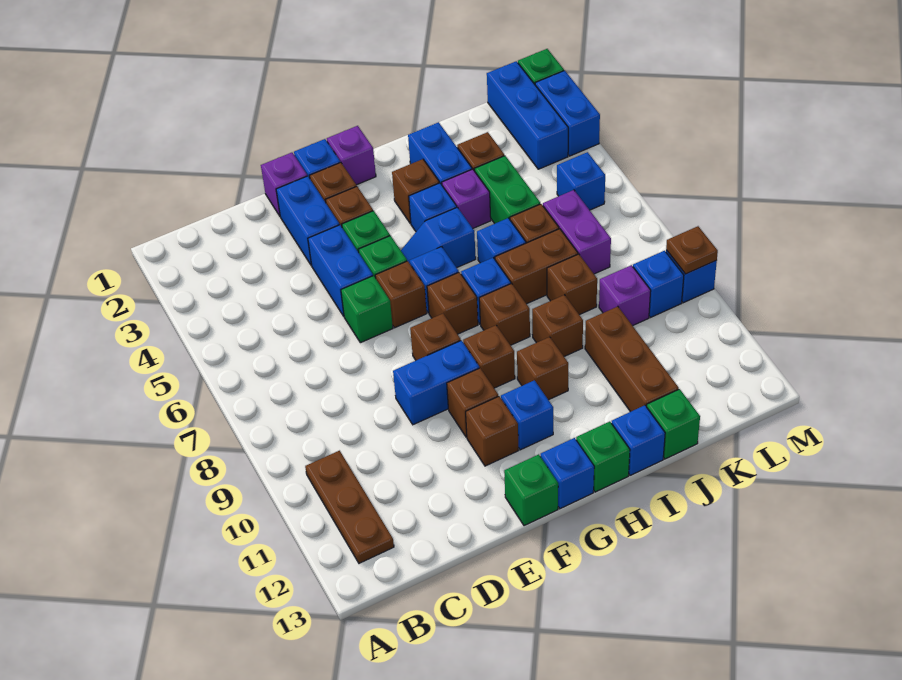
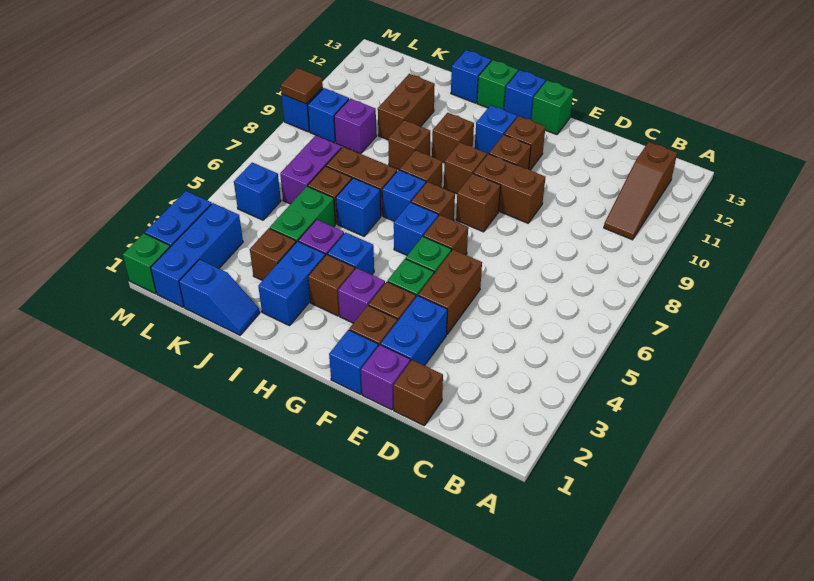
brown plate B10:B12 level 1 -> brown slope B10:B12 level 1 top 12
blue brick E4:E5 level 1 -> brown brick E4:E5 level 1
green brick E6 level 1 -> none
blue brick E9:F9 level 1 -> brown brick E9:F9 level 1
purple brick G1 level 1 -> purple brick G3 level 1
blue slope G5:H5 level 1 top H -> blue slope J1:K1 level 1 top K
brown brick J8 level 1 -> brown brick D1 level 1
brown brick J10:J12 level 1 -> brown brick J10:J11 level 1
green brick J13 level 1 -> none
brown plate M9 level 2 -> brown tile M9 level 2

